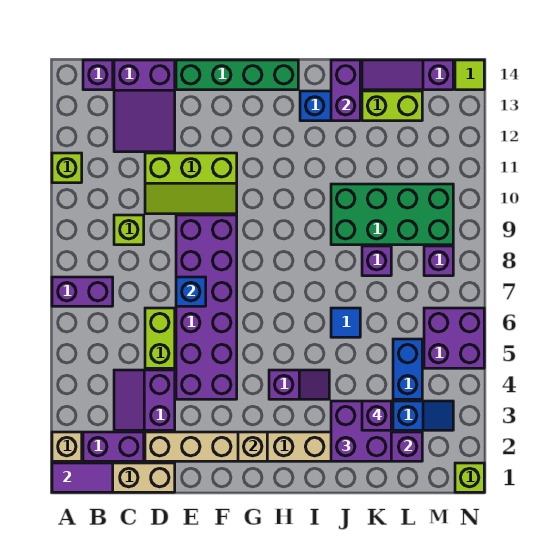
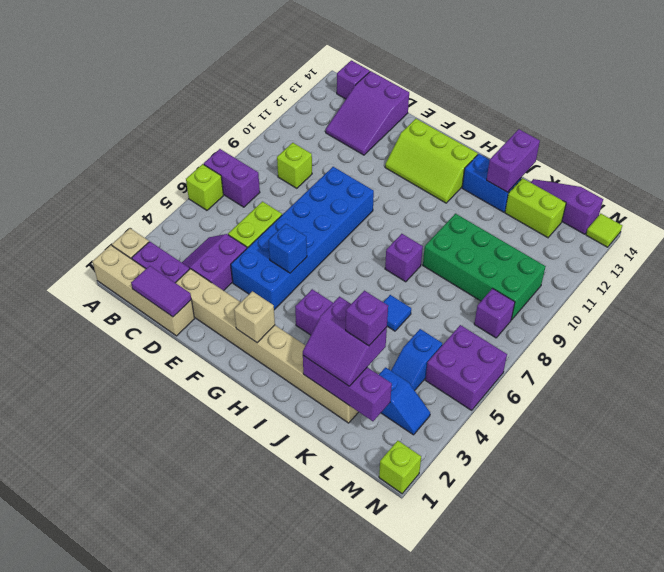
purple tile A1:B1 level 2 -> purple tile C1:D1 level 2
lime brick A11 level 1 -> lime brick A6 level 1
lime slope D10:F11 level 1 top 11 -> lime slope F12:H13 level 1 top 13
purple brick E4:F9 level 1 -> blue brick E4:F9 level 1
blue brick E7 level 2 -> blue brick F5 level 2
green brick E14:H14 level 1 -> none
purple brick J2:K3 level 3 -> purple slope J2:K3 level 3 top 3
purple brick K8 level 1 -> purple brick I8 level 1
blue brick L4:L5 level 1 -> blue slope L4:L5 level 1 top 5

